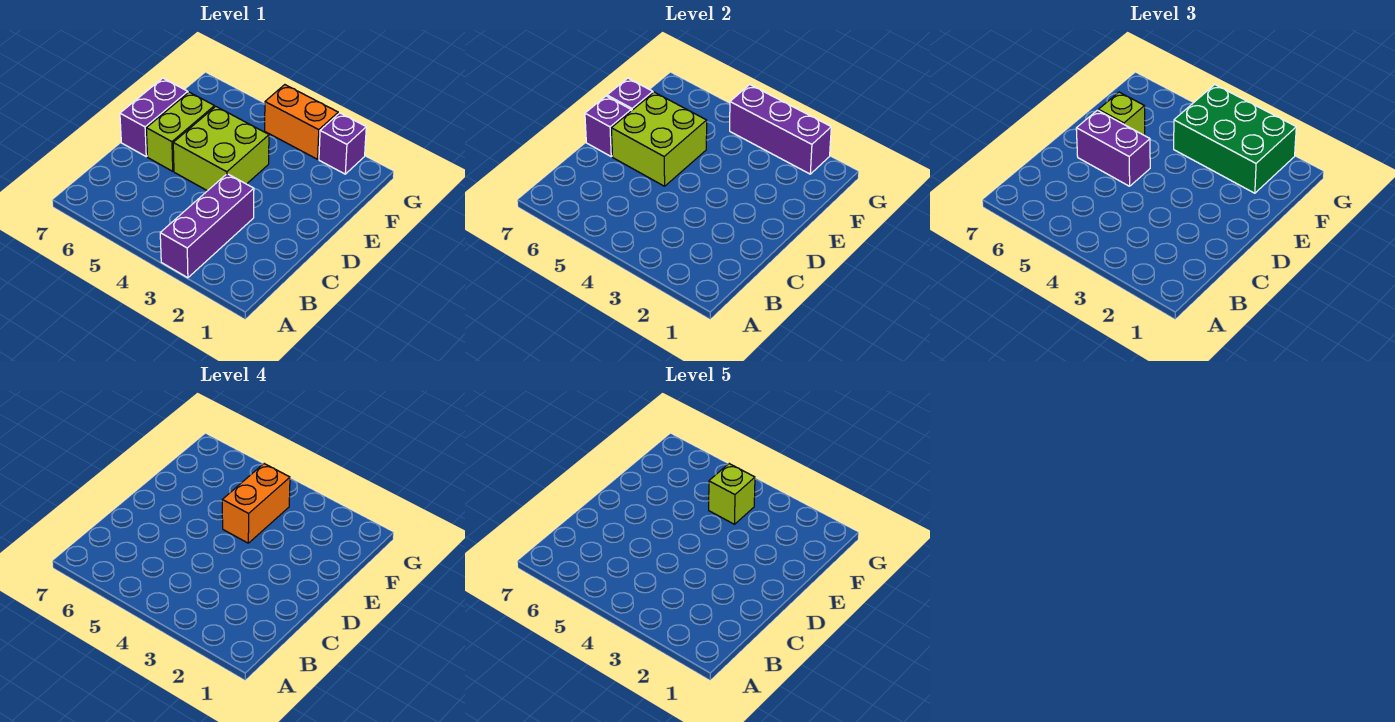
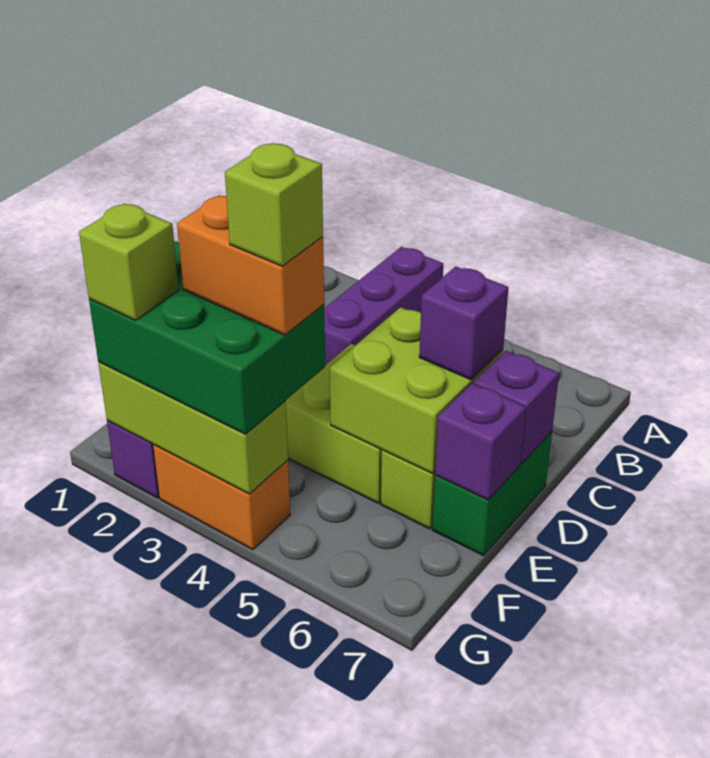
purple brick D5:D6 level 3 -> purple brick D6 level 3
purple brick D7:E7 level 1 -> green brick D7:E7 level 1
orange brick E4:F4 level 4 -> orange brick F3:F4 level 4
lime brick E6 level 3 -> lime brick G2 level 4
purple brick G2:G4 level 2 -> lime brick G2:G4 level 2

